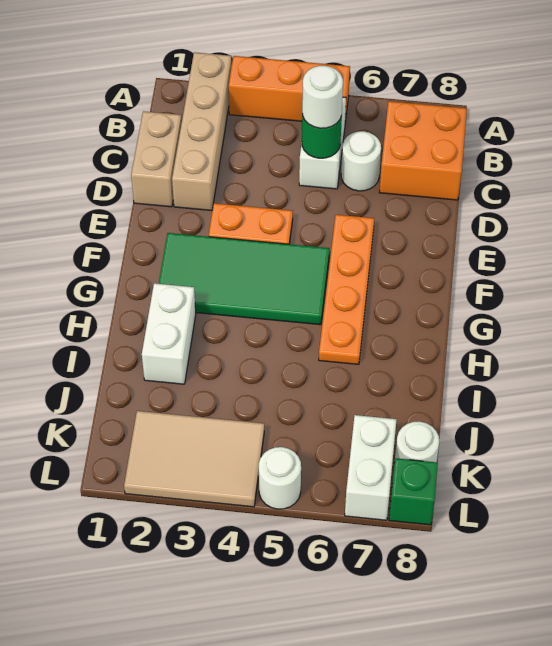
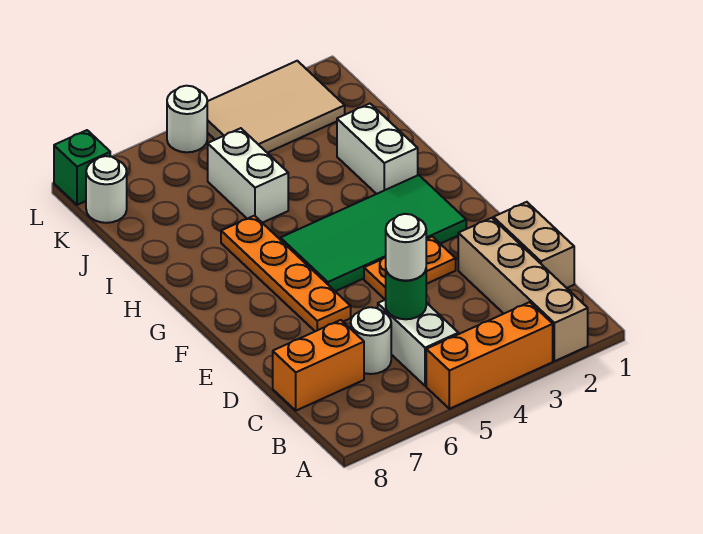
orange brick B7:C8 level 1 -> orange brick C7:C8 level 1
white brick K7:L7 level 1 -> white brick I5:J5 level 1

